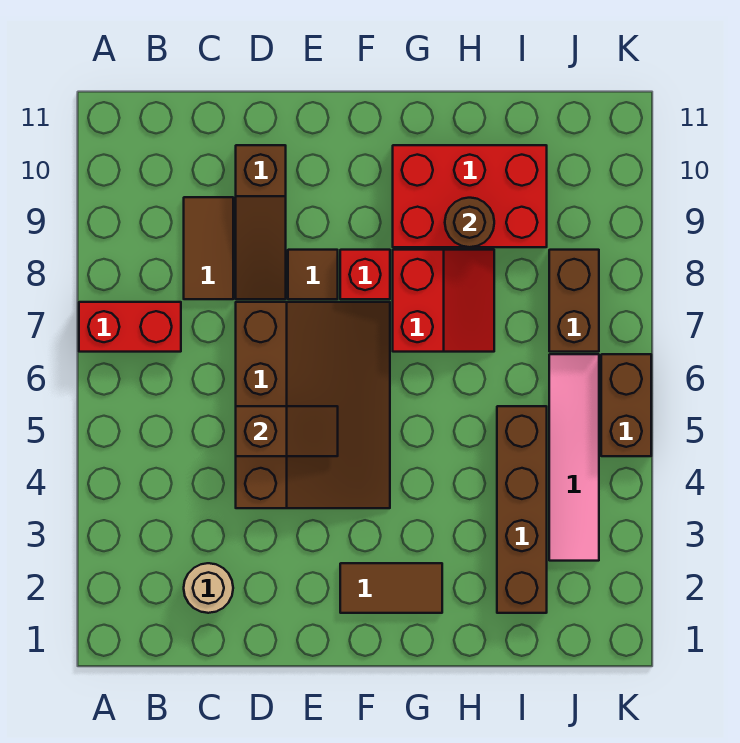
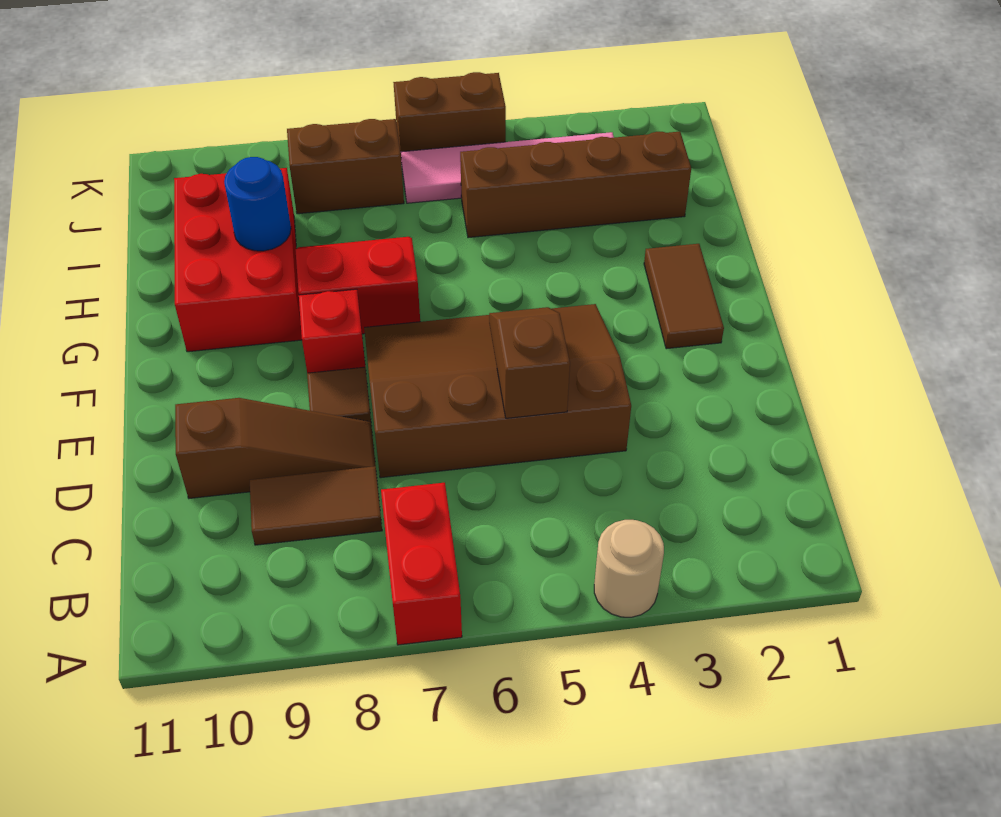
tan round brick C2 level 1 -> tan round brick A4 level 1
brown round brick H9 level 2 -> blue round brick H9 level 2

